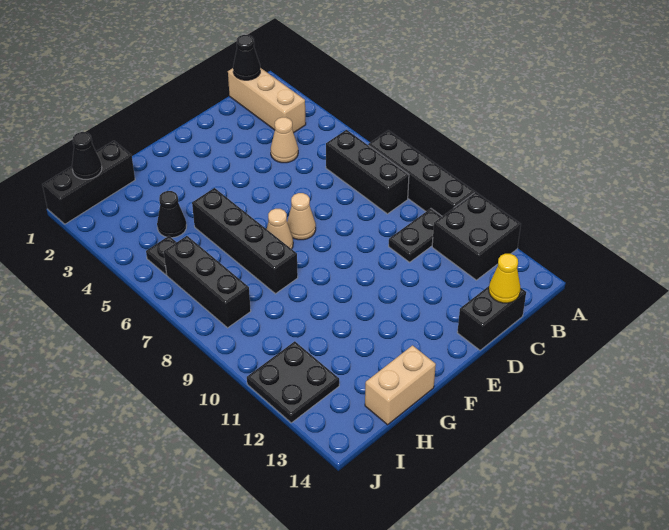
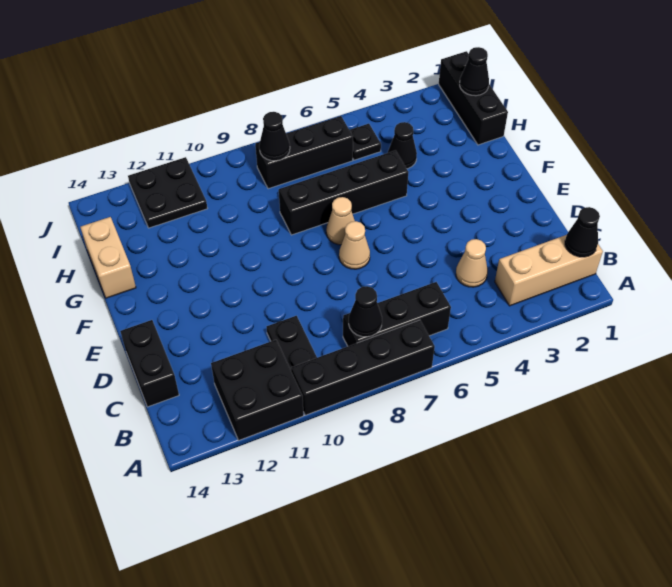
none -> black cone B8 level 2
yellow cone C14 level 2 -> none
none -> black cone I8 level 2

